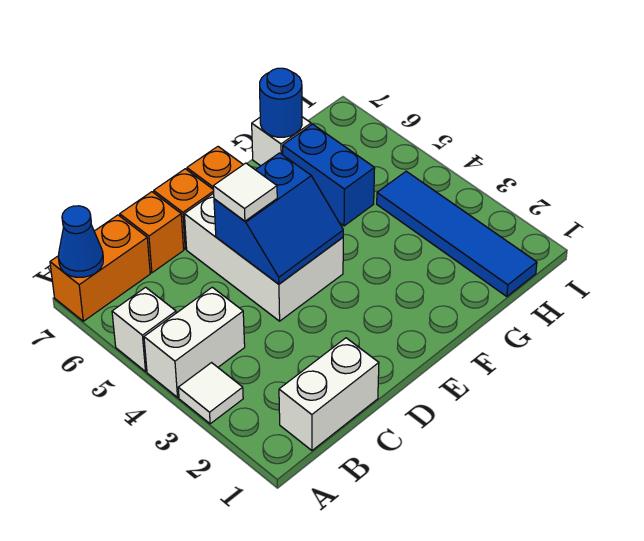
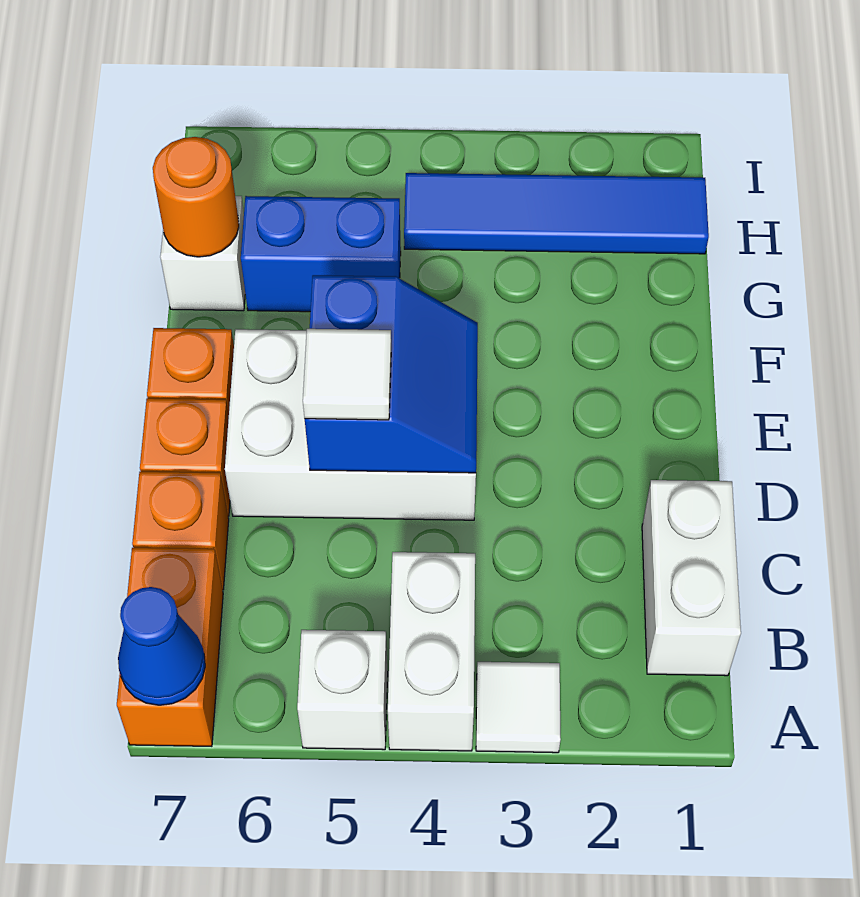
blue round brick G7 level 2 -> orange round brick G7 level 2

